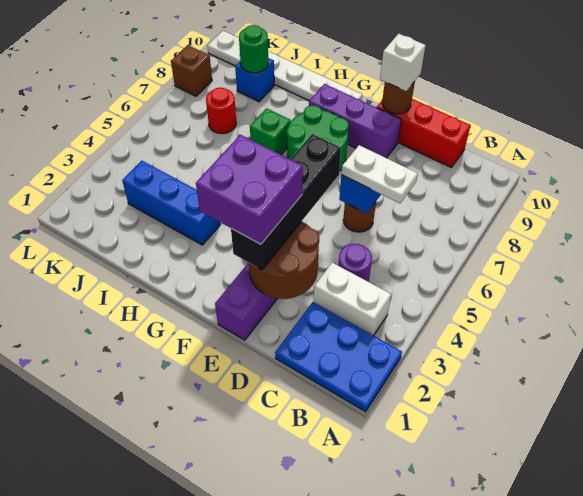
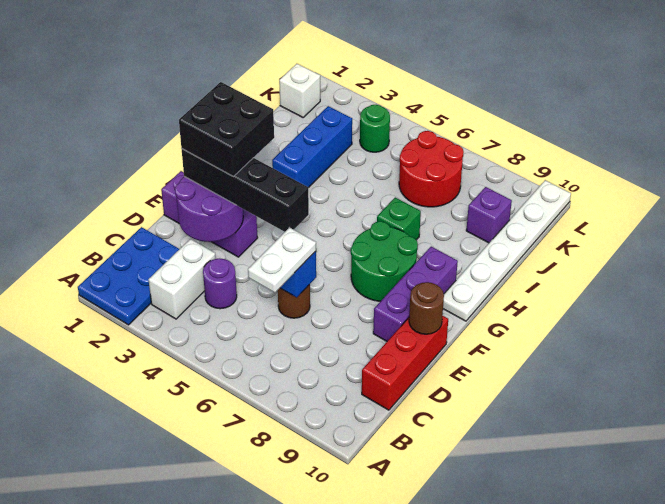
brown round brick D2:E3 level 2 -> purple round brick D2:E3 level 2
purple brick E2:F3 level 4 -> black brick E2:F3 level 4
white brick E10 level 3 -> white brick K1 level 1
red round brick J7 level 1 -> red round brick J6:K7 level 1
blue brick J9 level 1 -> purple brick J9 level 1
green round brick J9 level 2 -> green round brick K4 level 1
brown brick L8 level 1 -> none

